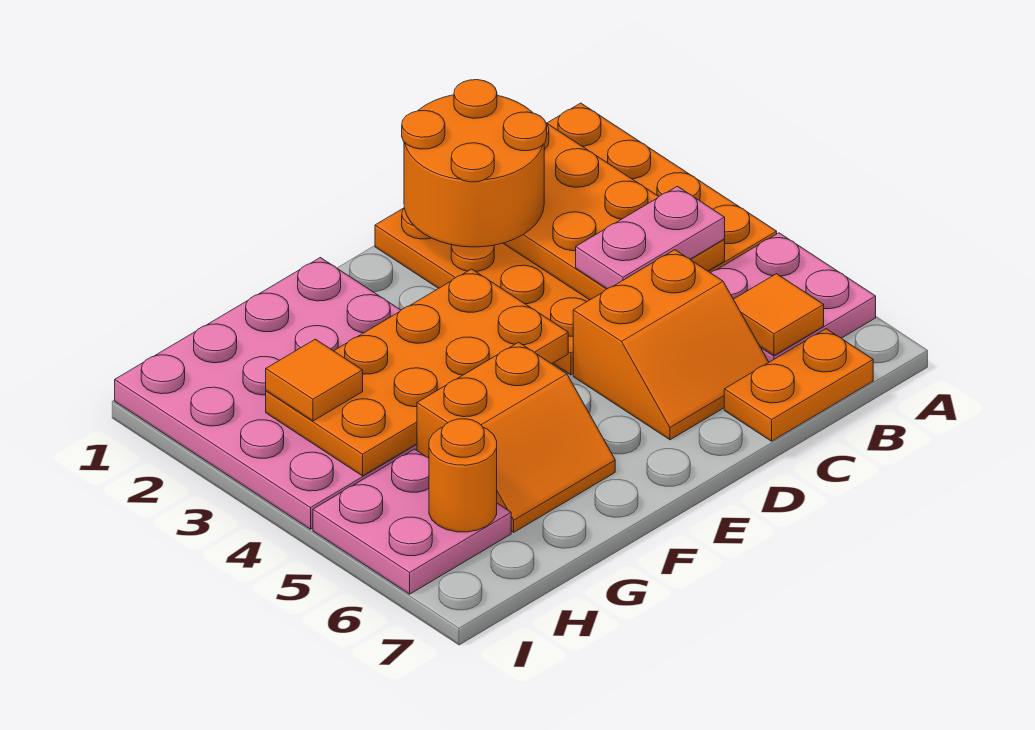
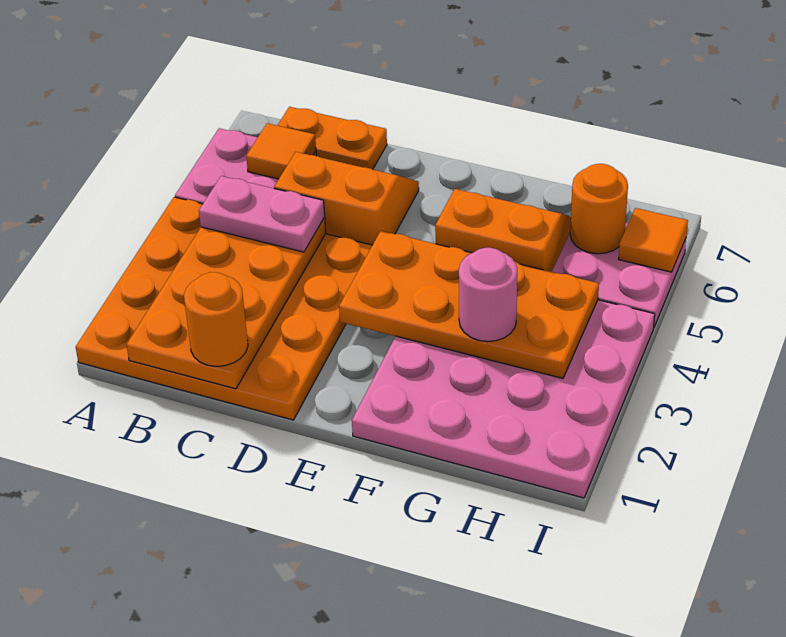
orange round brick C1:D2 level 3 -> orange round brick C1 level 3
none -> pink round brick G3 level 3
orange tile H3 level 3 -> orange tile I6 level 2

